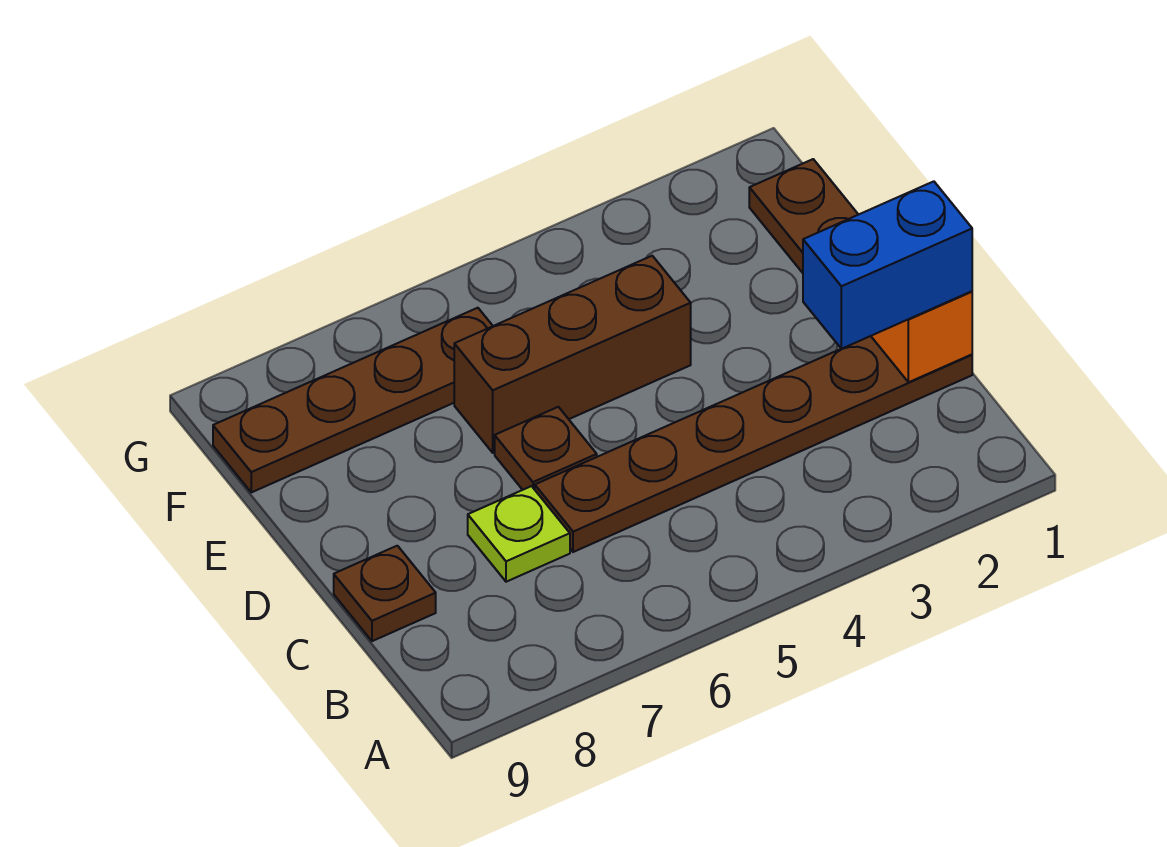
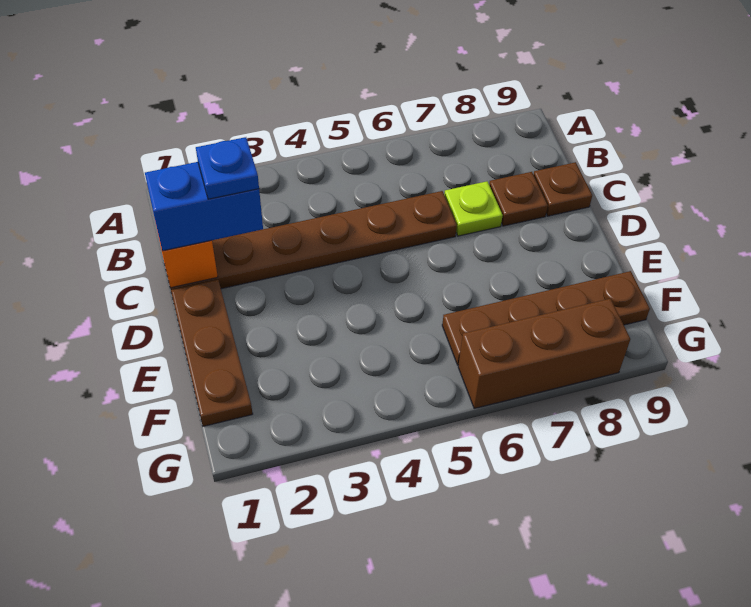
none -> blue plate C2 level 4
brown plate D6 level 1 -> brown plate C8 level 1
brown brick E4:E6 level 1 -> brown brick G6:G8 level 1

